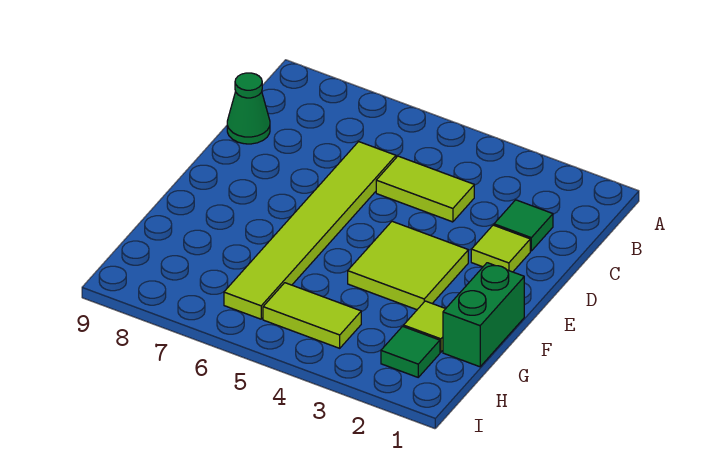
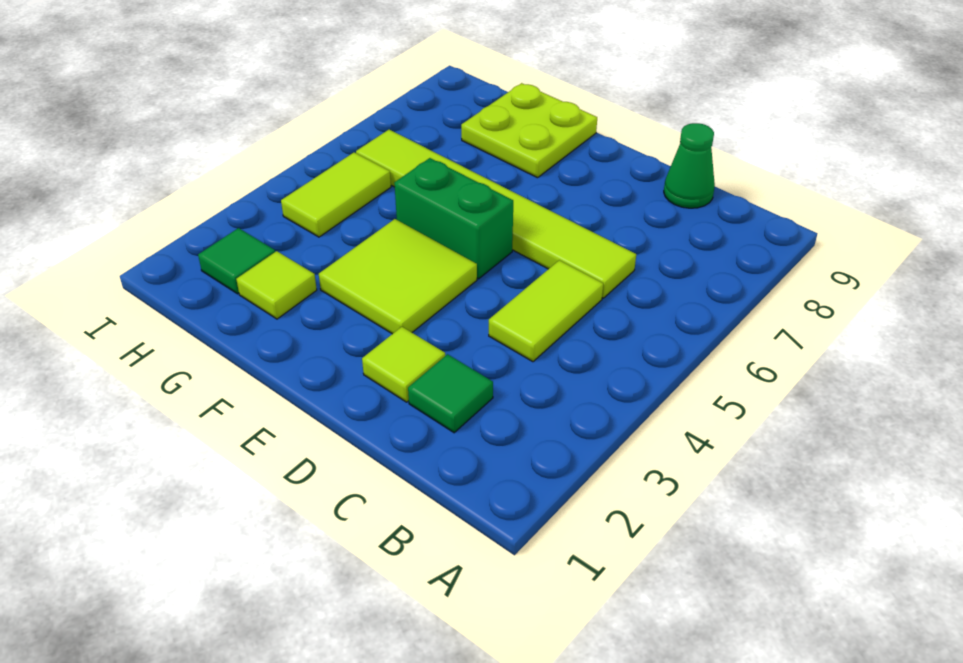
green brick F1:G1 level 1 -> green brick E5:F5 level 1
none -> lime plate F8:G9 level 1

